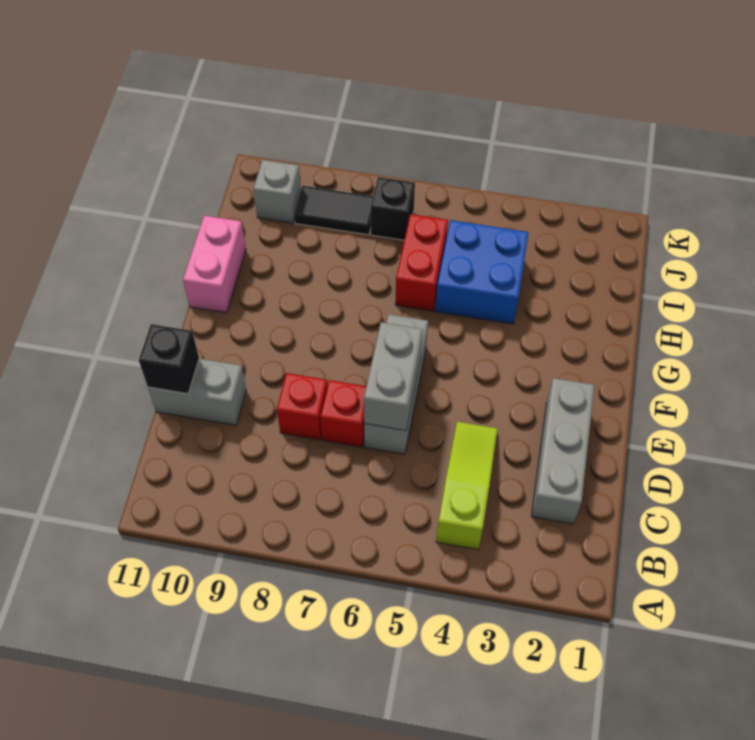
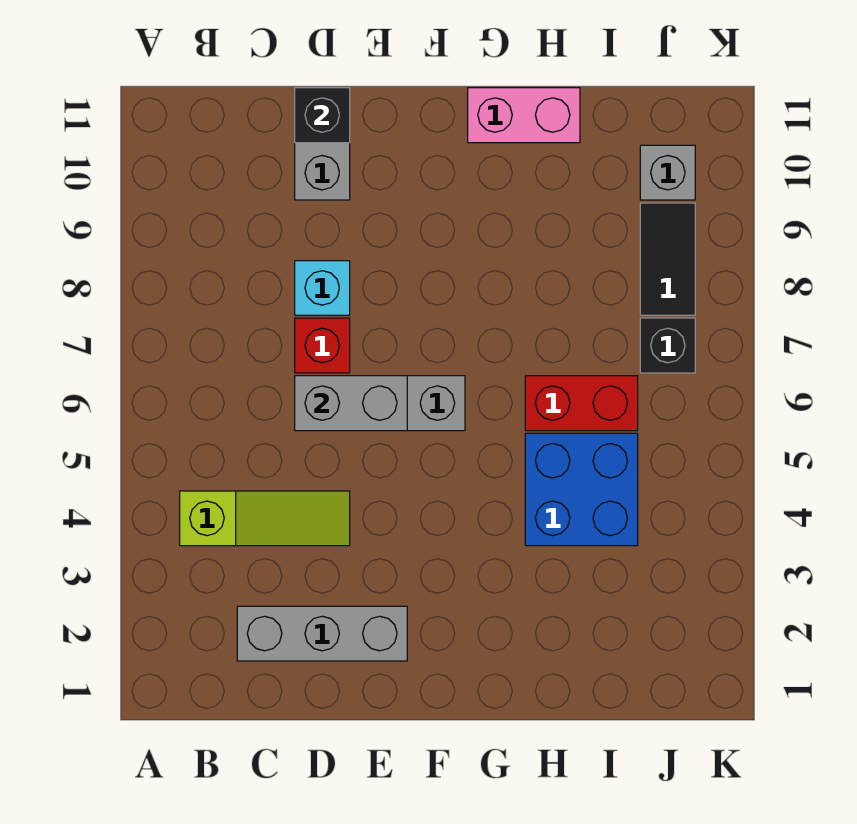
red brick D8 level 1 -> cyan brick D8 level 1

